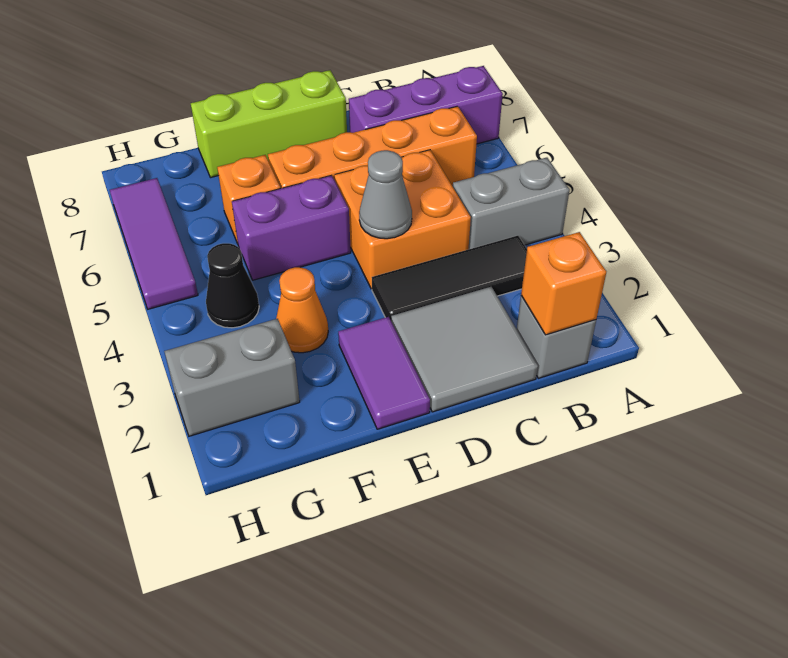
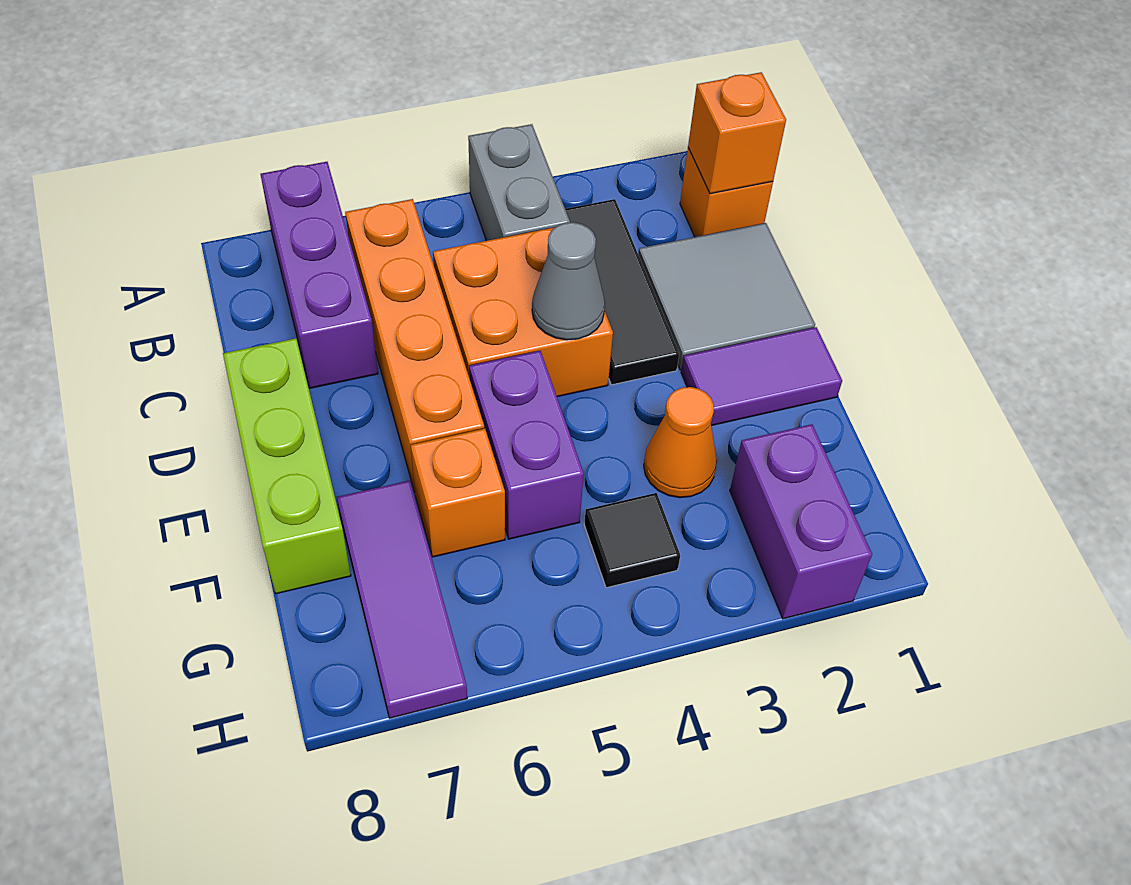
grey brick B1 level 1 -> orange brick B1 level 1
grey brick G2:H2 level 1 -> purple brick G2:H2 level 1
black cone G4 level 1 -> black tile G4 level 1
purple tile H5:H7 level 1 -> purple tile F7:H7 level 1

